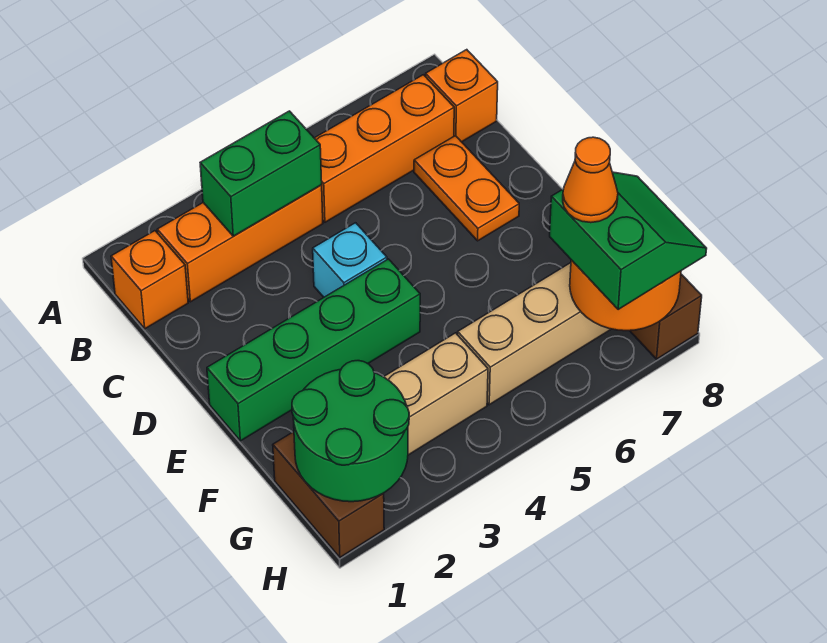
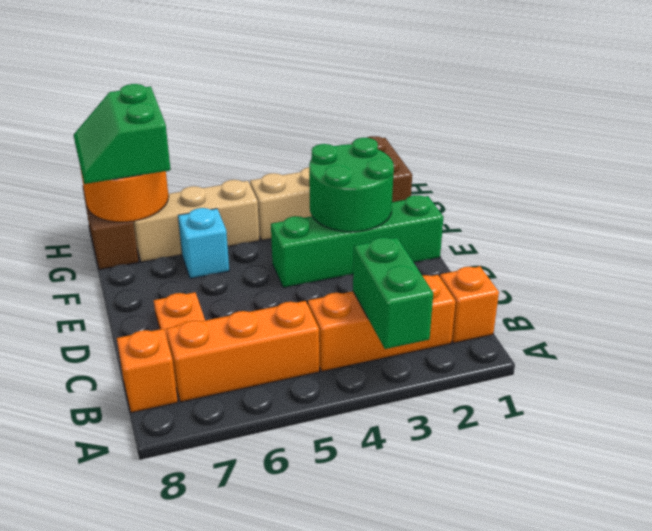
green brick B3:B4 level 2 -> green brick A3:B3 level 2
cyan brick D4 level 1 -> cyan brick F6 level 1
green round brick G1:H2 level 2 -> green round brick E2:F3 level 2
orange cone G7 level 4 -> none

